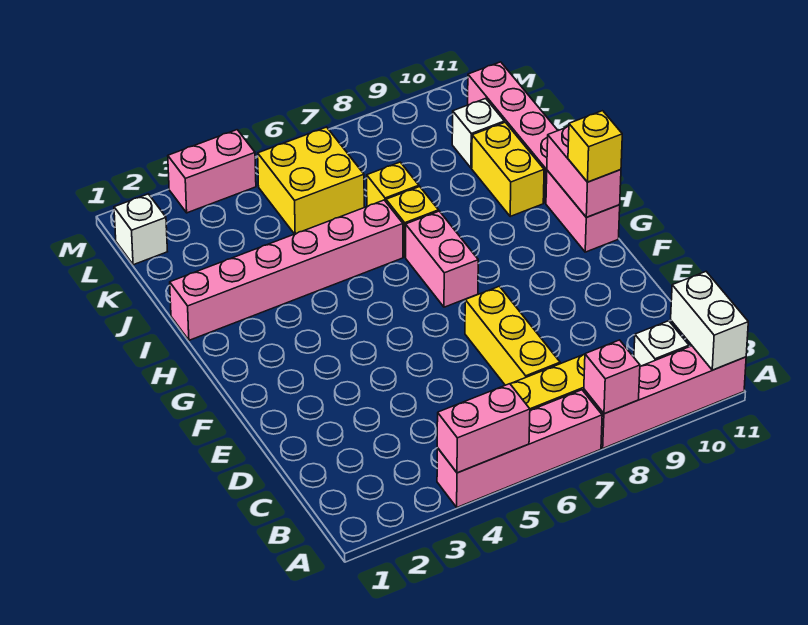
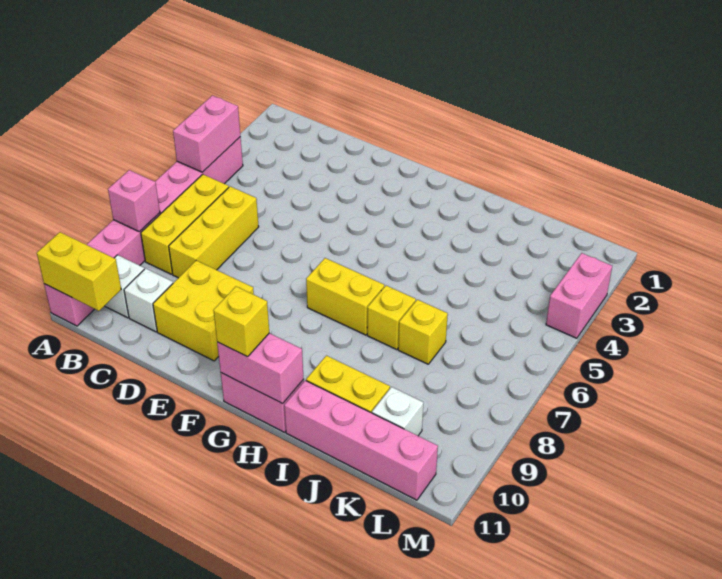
white brick A11:B11 level 2 -> yellow brick A11:B11 level 2
yellow brick C7:E7 level 1 -> yellow brick C6:C8 level 1
pink brick G7:H7 level 1 -> yellow brick G7:H7 level 1
pink brick I1:I6 level 1 -> none
yellow brick K5:L6 level 1 -> yellow brick D9:E10 level 1
white brick L1 level 1 -> white brick C10 level 1

